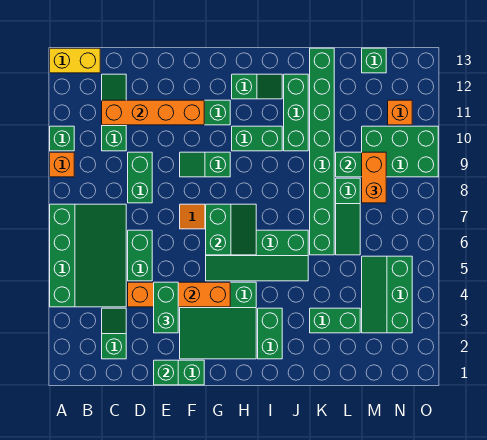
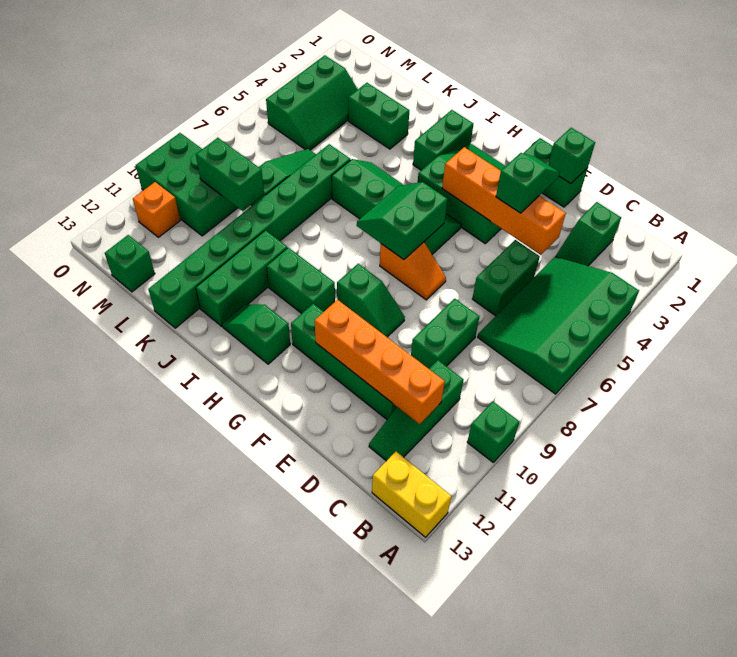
orange brick A9 level 1 -> none
green brick E3:E4 level 3 -> green slope E3:E4 level 3 top 4
orange brick M8:M9 level 3 -> none

